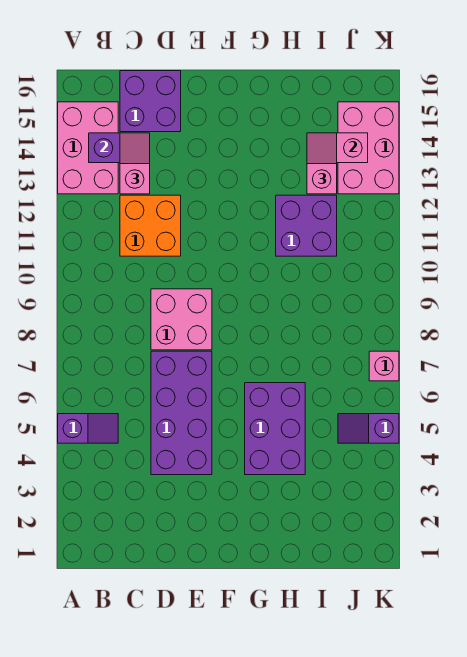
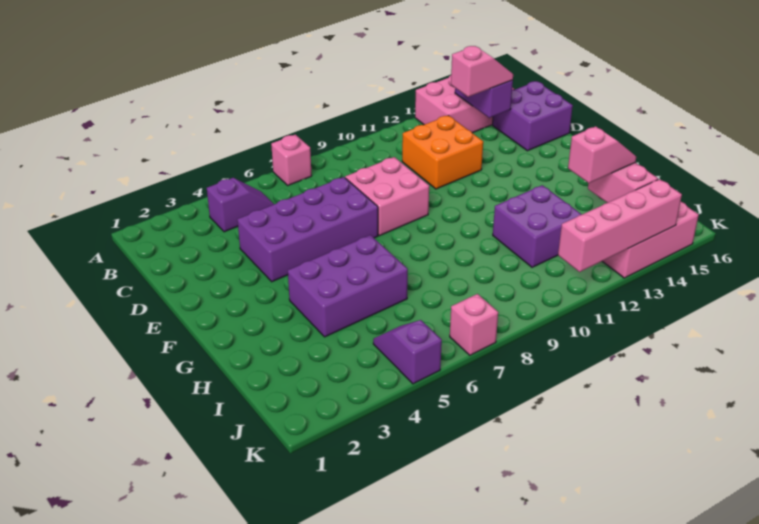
purple slope A5:B5 level 1 top A -> purple slope B4:B5 level 1 top 4
none -> pink brick A7 level 1
none -> pink brick K11:K14 level 2

